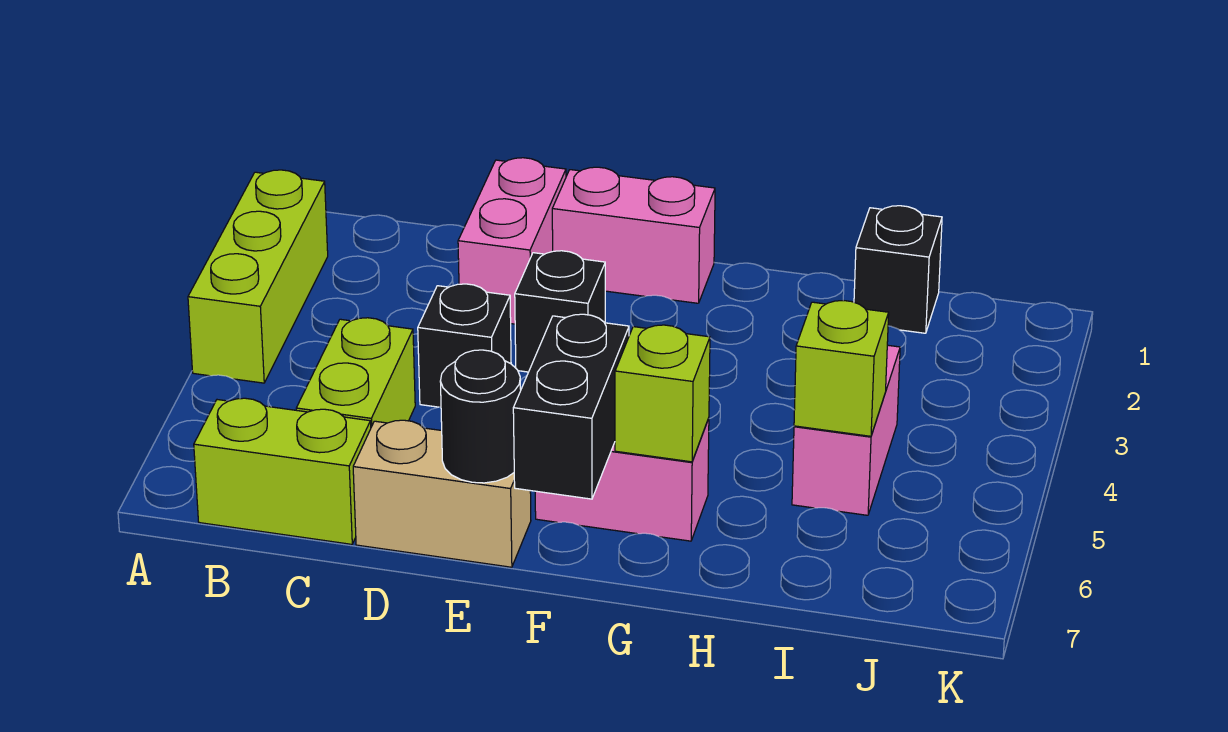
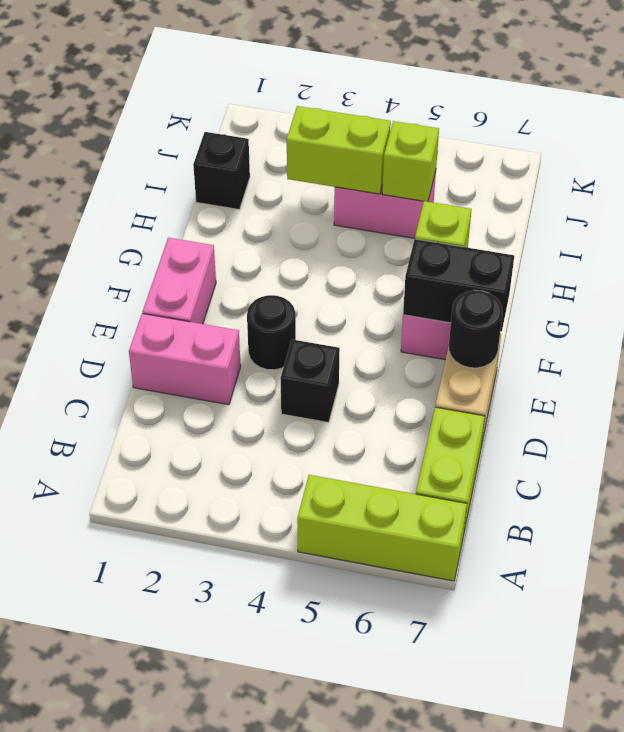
lime brick A2:A4 level 1 -> lime brick A5:A7 level 1
lime brick C5:C6 level 1 -> lime brick I3:I4 level 2
black brick E3 level 1 -> black round brick E3 level 1

